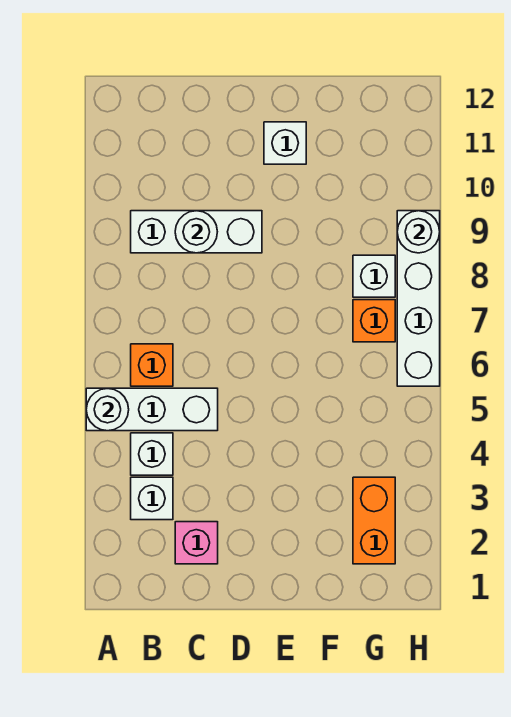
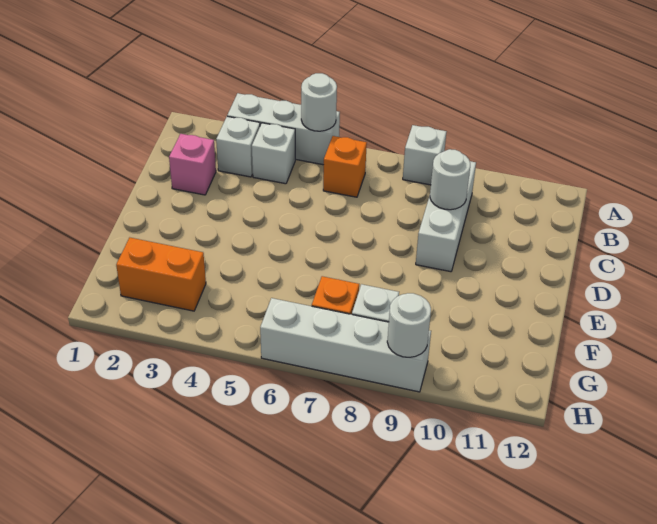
white brick A5:C5 level 1 -> white brick A3:A5 level 1
white brick E11 level 1 -> white brick A8 level 1

